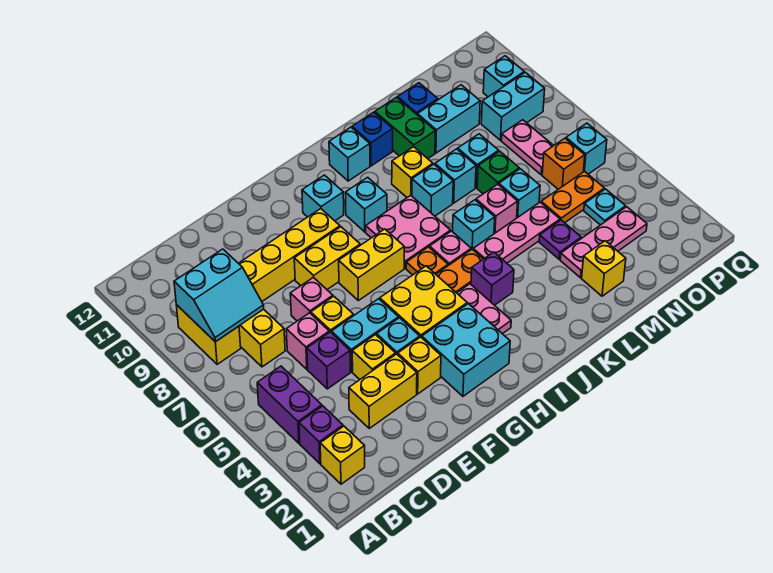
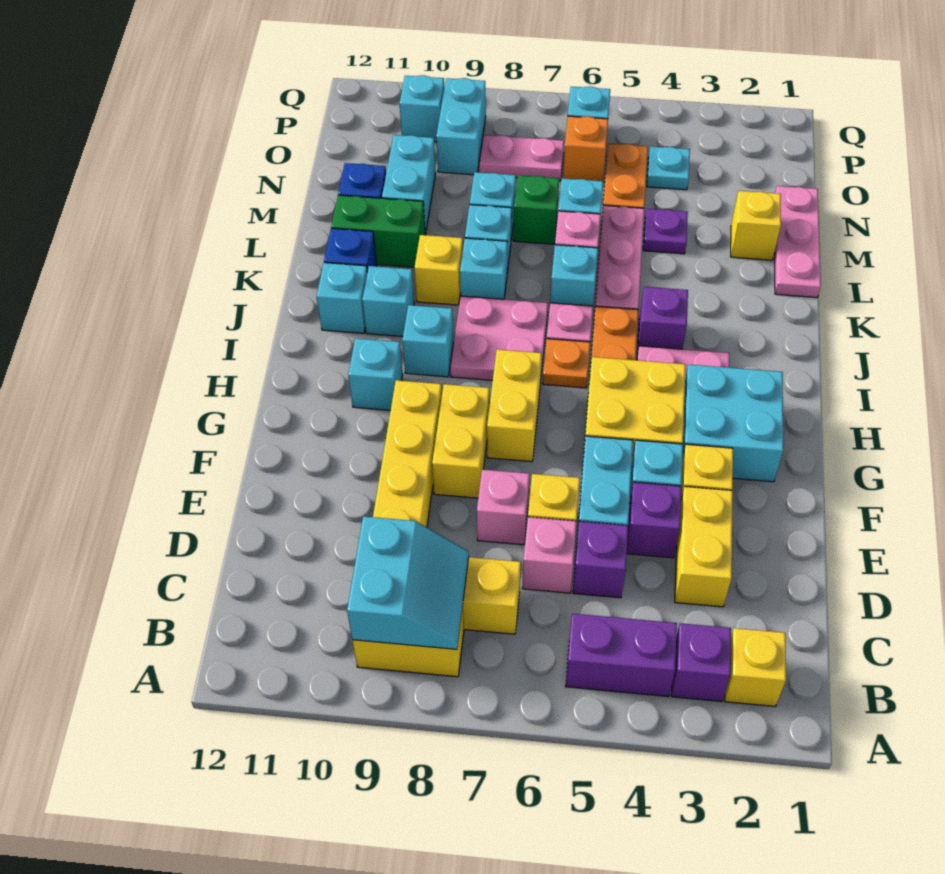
yellow brick E4 level 1 -> purple brick E4 level 1
none -> cyan brick J10 level 1
pink plate M3:O3 level 1 -> pink plate L1:N1 level 1

